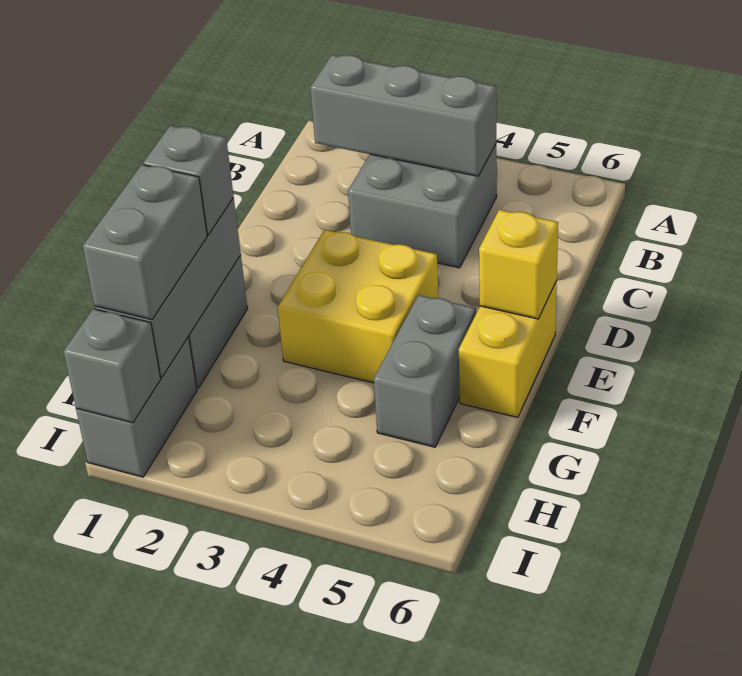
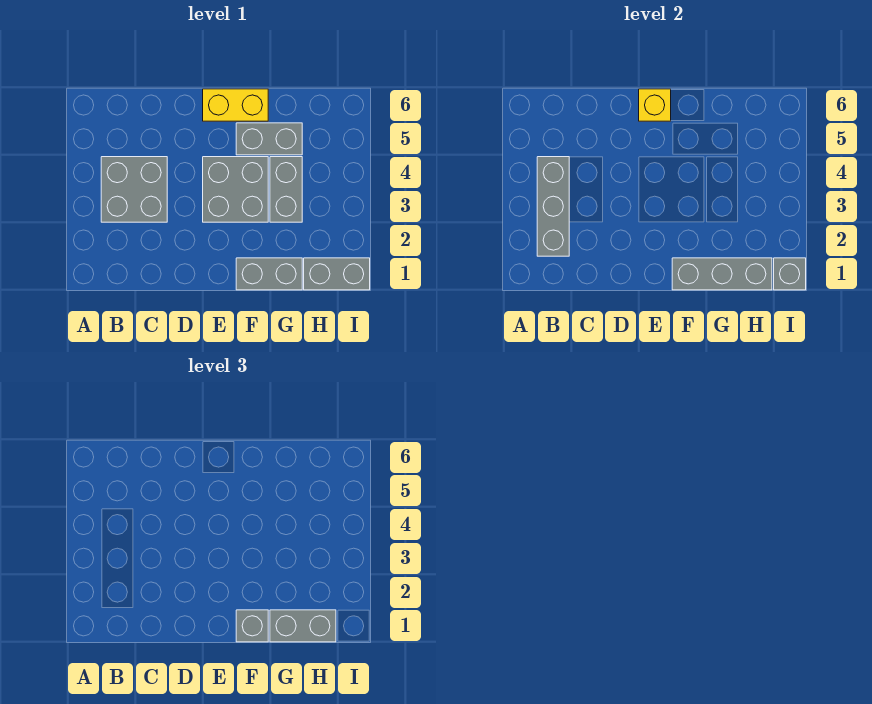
yellow brick E3:F4 level 1 -> grey brick E3:F4 level 1
none -> grey brick G3:G4 level 1

